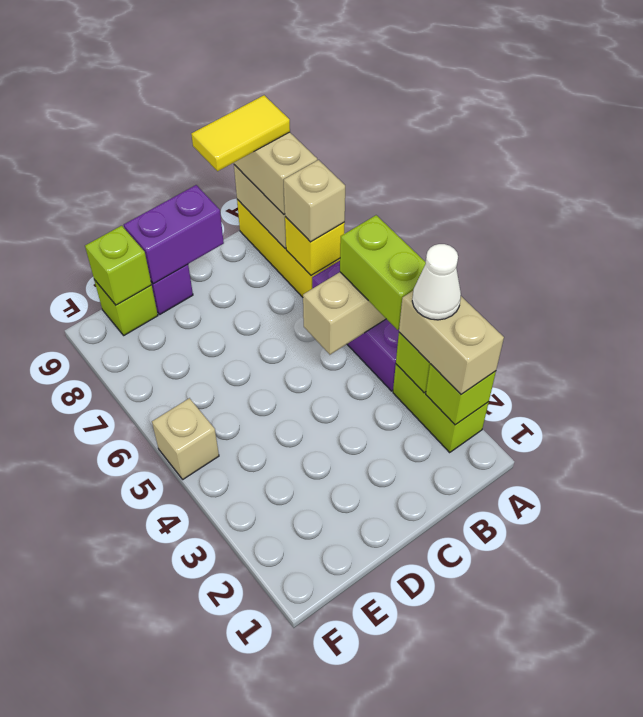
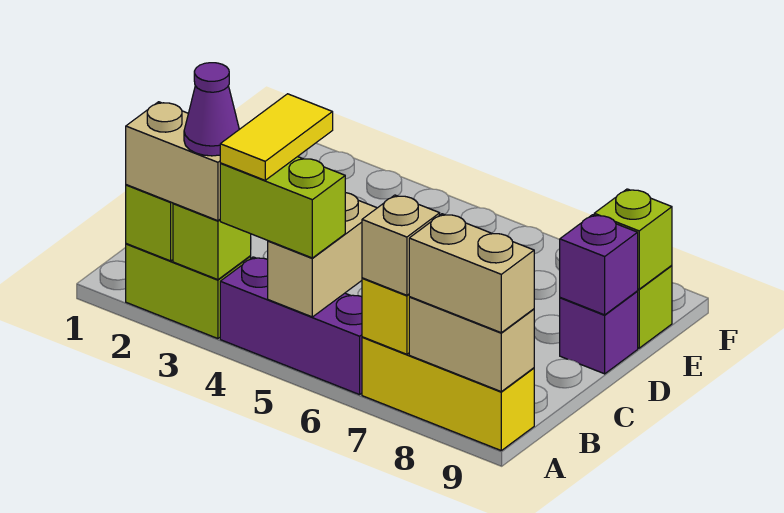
white cone A3 level 4 -> purple cone A3 level 4
yellow tile A9:B9 level 4 -> yellow tile A4:B4 level 4
purple brick C9:D9 level 2 -> purple brick D9 level 2
tan brick F5 level 1 -> none

